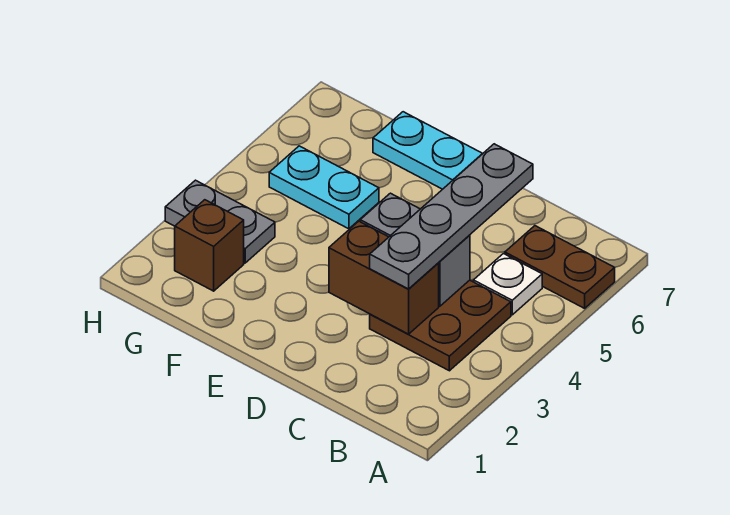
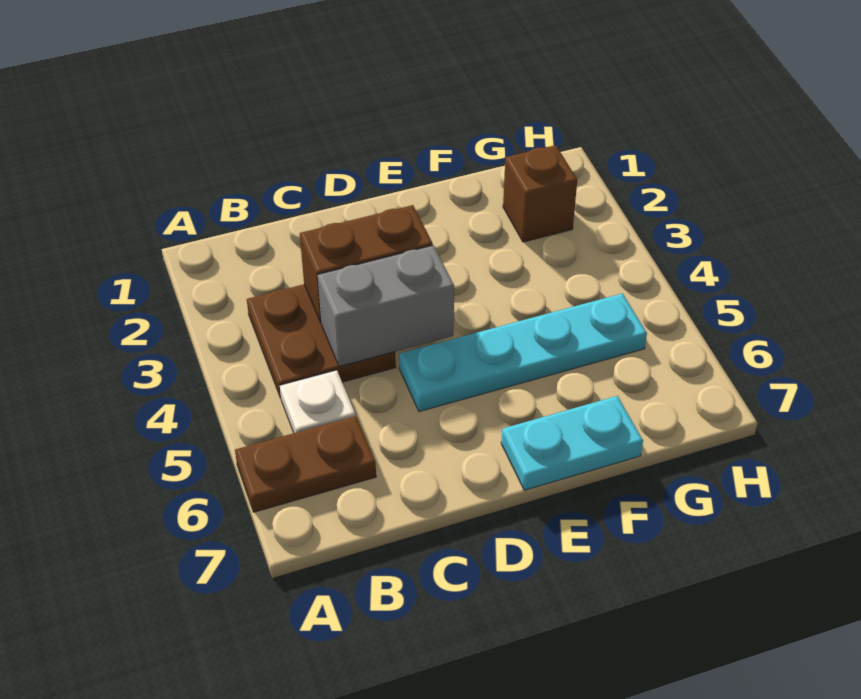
grey plate C3:C6 level 3 -> none
cyan plate F5:G5 level 1 -> cyan plate D5:G5 level 1
grey plate G3:H3 level 1 -> none

